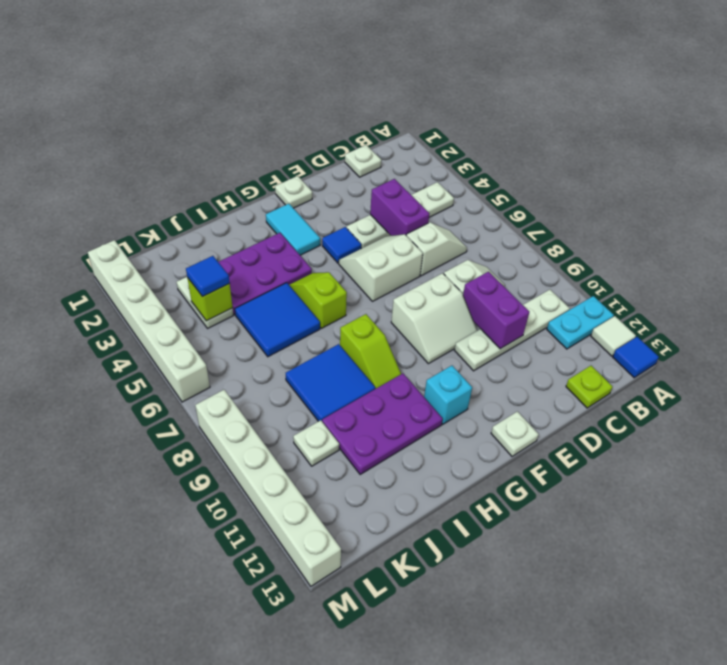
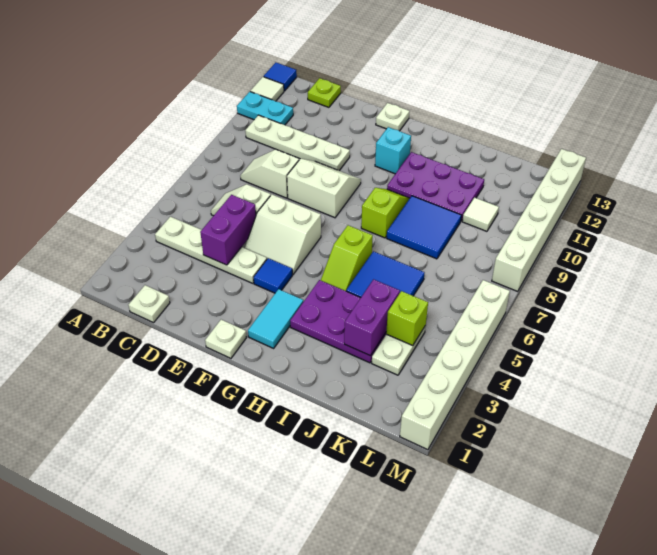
purple brick D9:D10 level 2 -> purple brick J3:J4 level 2
blue tile K4 level 3 -> none
white plate K10 level 1 -> white tile K10 level 1

